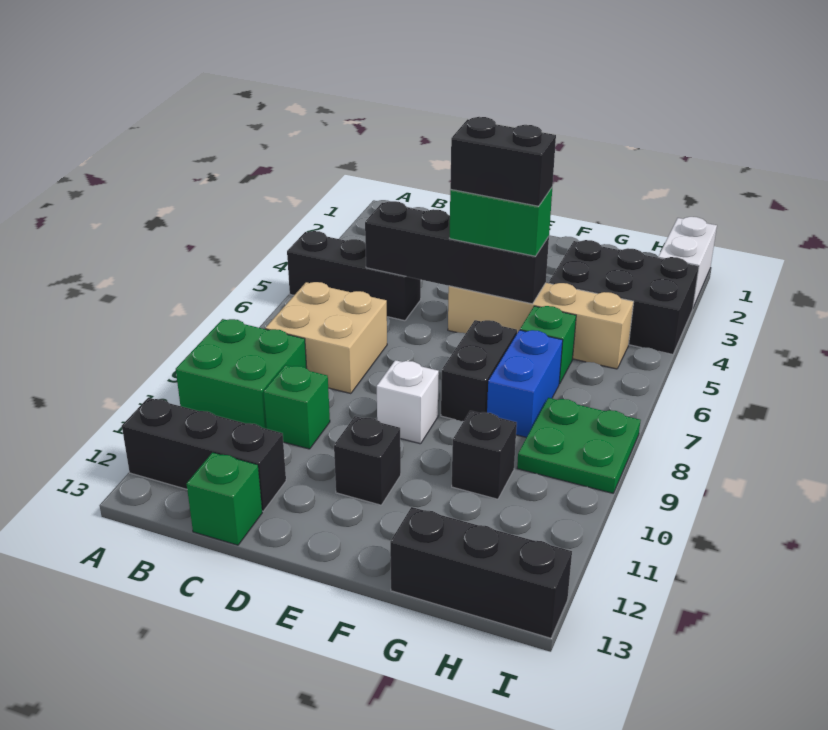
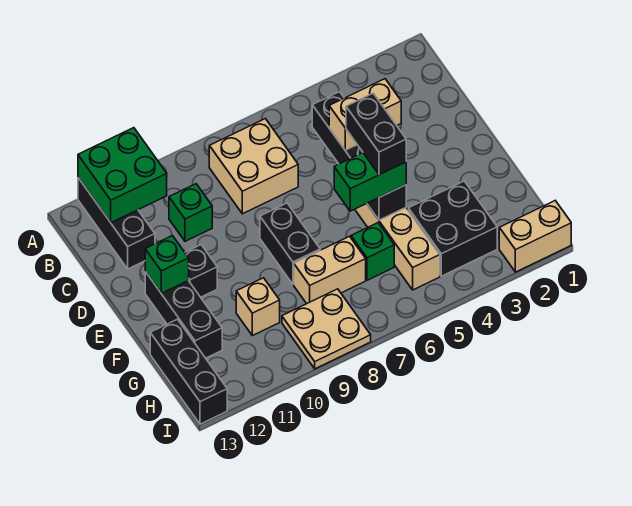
black brick A5:C5 level 1 -> black brick E12:G12 level 1
green brick A9:B10 level 1 -> green brick A11:B12 level 2
green brick C13 level 1 -> green brick E12 level 2
none -> tan brick D4:D5 level 3
green brick E5:F5 level 3 -> green brick F5:F6 level 3
white brick E9 level 1 -> none
black brick F7:F8 level 1 -> black brick E8:F8 level 1
black brick G3:I4 level 1 -> black brick G3:H4 level 1
blue brick G7:G8 level 1 -> tan brick G7:G8 level 1
black brick G10 level 1 -> tan brick G10 level 1
green plate H8:I9 level 1 -> tan plate H8:I9 level 1
white brick I1:I2 level 1 -> tan brick I1:I2 level 1

